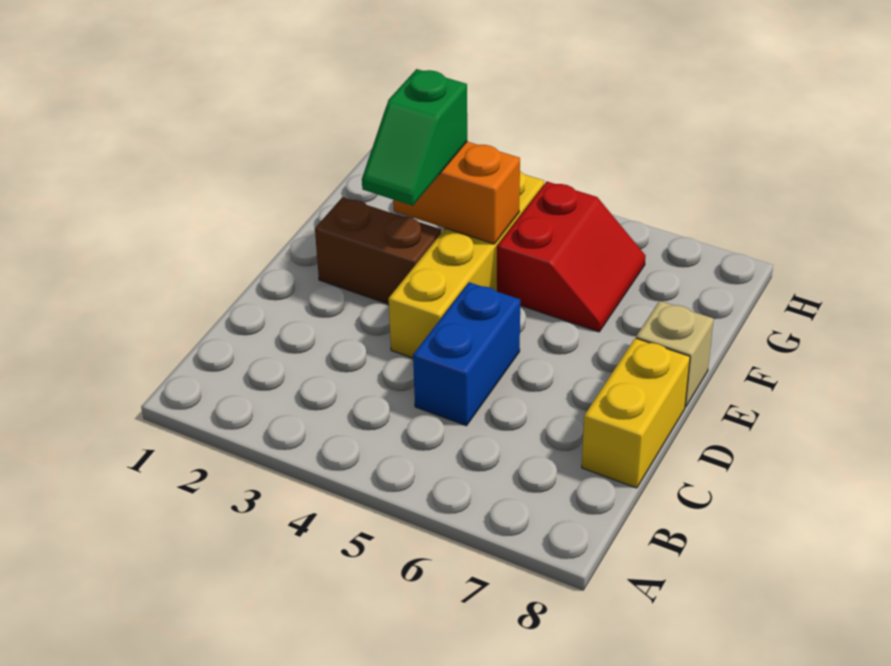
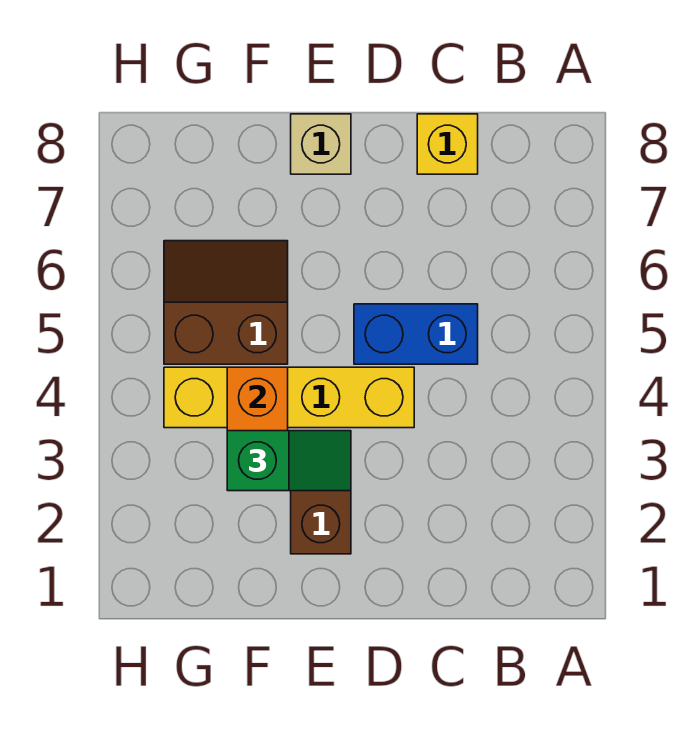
yellow brick C8:D8 level 1 -> yellow brick C8 level 1
red slope F5:G6 level 1 top 5 -> brown slope F5:G6 level 1 top 5

